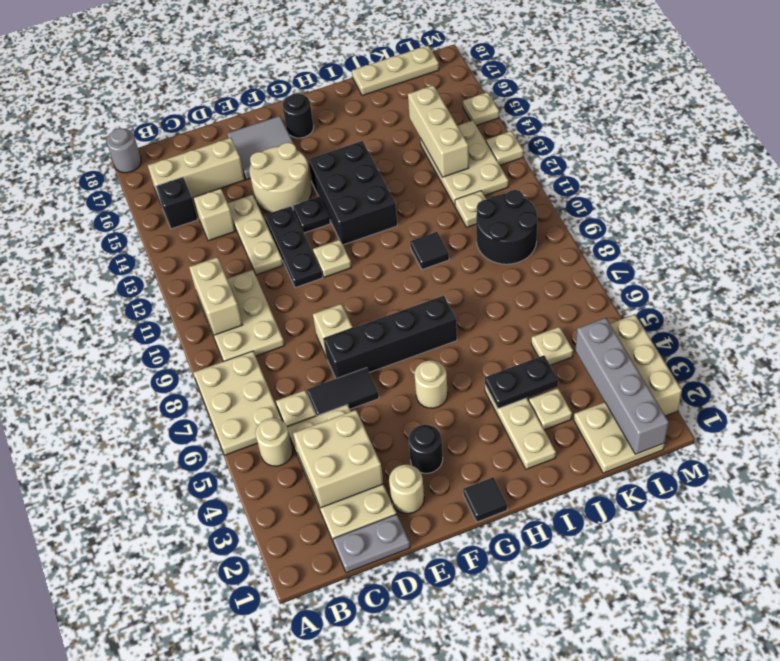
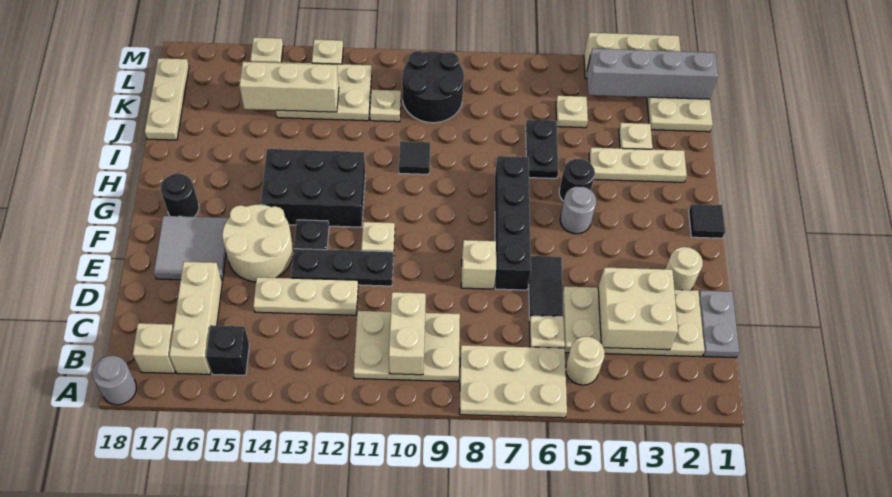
tan brick B10:B11 level 2 -> tan brick B10:C10 level 2
tan brick C14 level 1 -> tan brick B17 level 1
black round brick F3 level 1 -> black round brick H5 level 1
tan round brick G5 level 1 -> grey round brick G5 level 1
black plate I4:J4 level 2 -> black plate I6:J6 level 1

